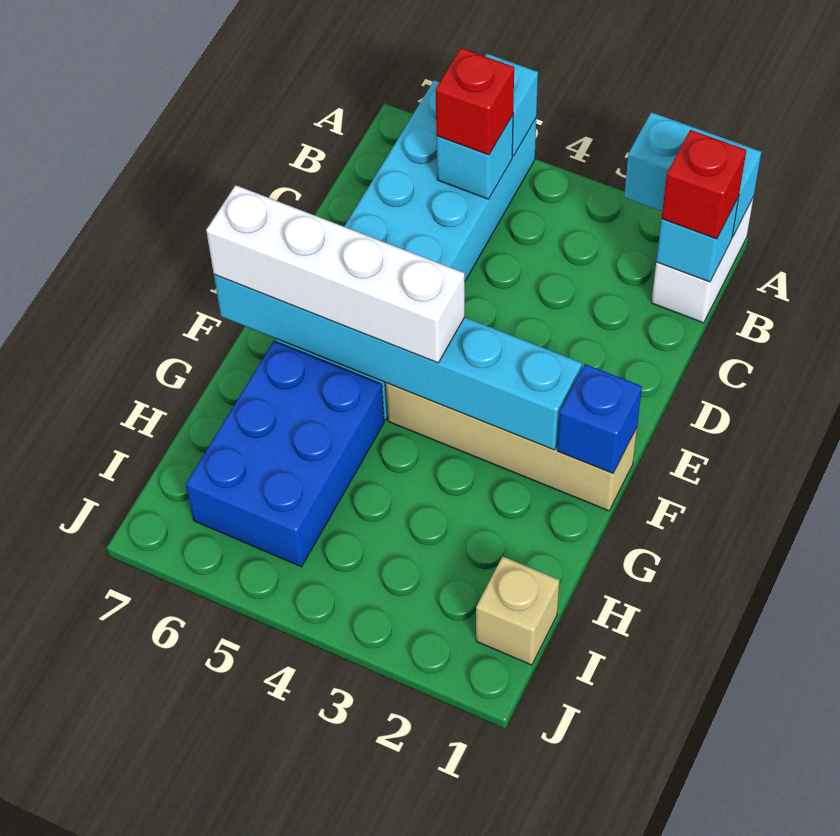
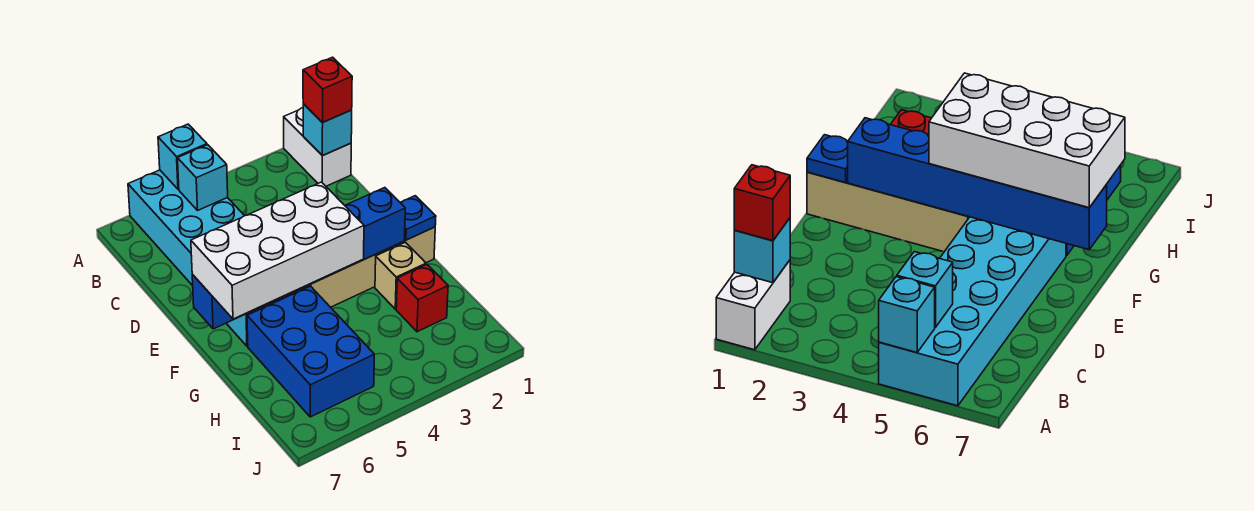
cyan brick A1:A2 level 2 -> none
red brick B5 level 3 -> red brick H2 level 1
blue brick F1 level 2 -> blue plate F1 level 2
cyan brick F2:F7 level 2 -> blue brick F2:F7 level 2
white brick F4:F7 level 3 -> white brick F4:G7 level 3
tan brick I1 level 1 -> tan brick G2 level 1

